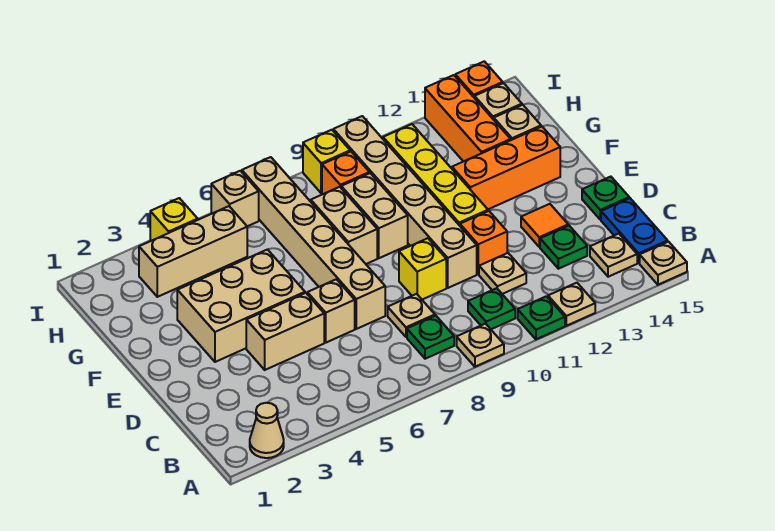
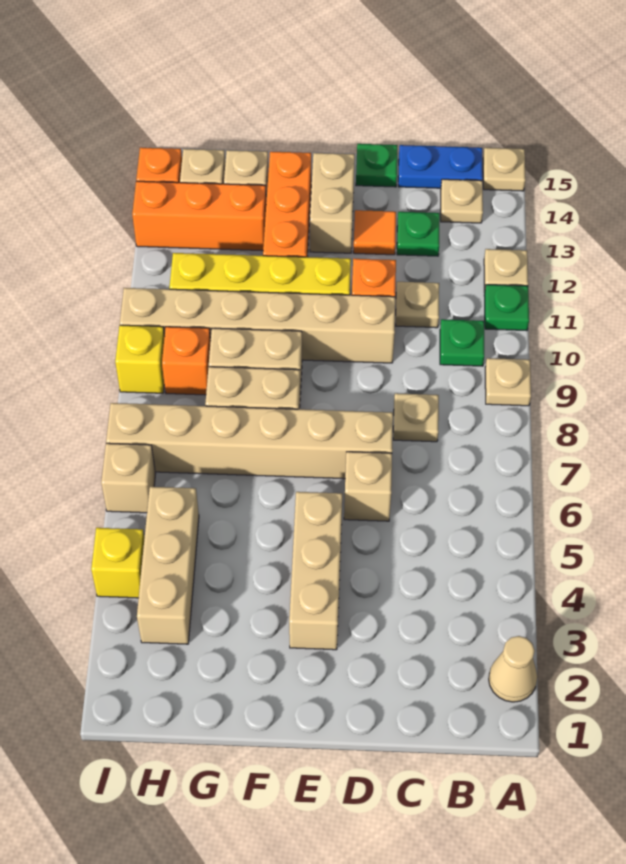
green plate B8 level 1 -> none
tan brick D4:D5 level 1 -> tan brick E13:E14 level 1
yellow brick D9 level 1 -> none
tan brick E3:F5 level 1 -> tan brick E3:E5 level 1

